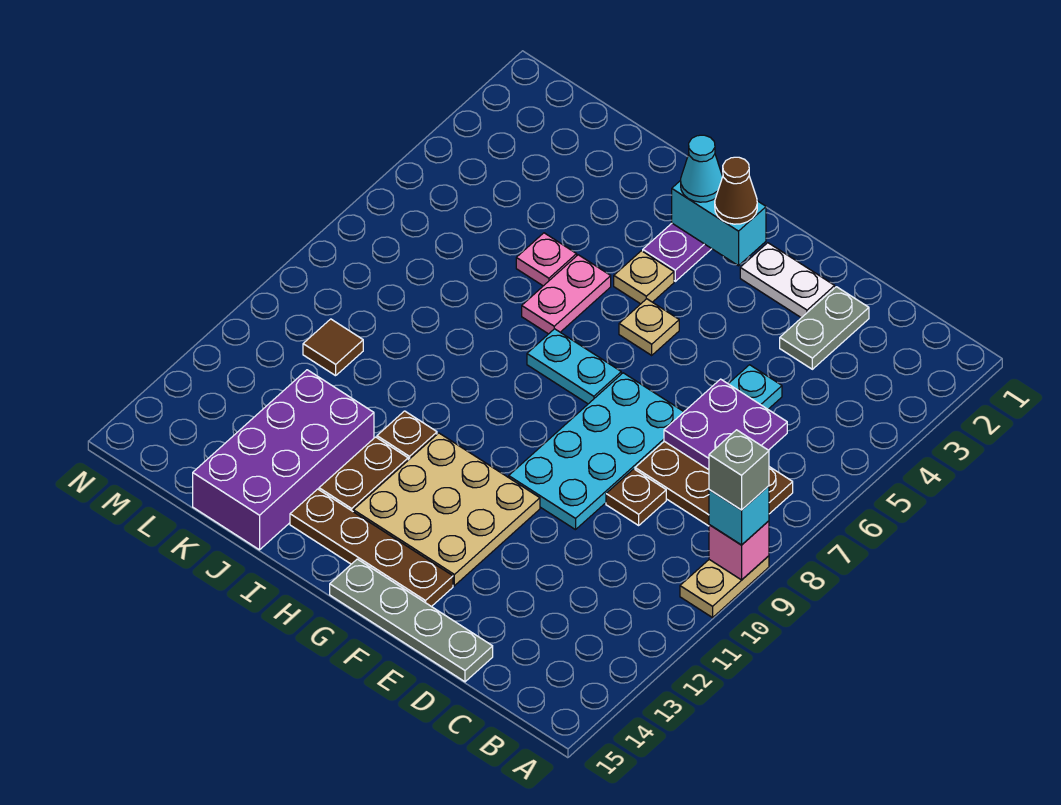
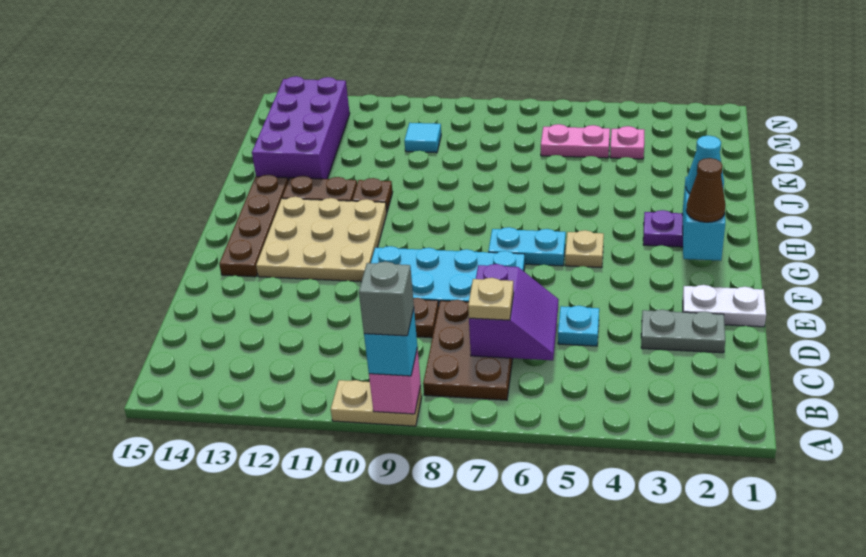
purple plate C6:D7 level 2 -> purple slope C6:D7 level 2 top 7
grey plate D15:G15 level 1 -> none
white plate E2:F2 level 1 -> white plate E1:E2 level 1
cyan plate G7:H7 level 1 -> cyan plate G6:G7 level 1
tan plate H4 level 1 -> tan plate C7 level 3
pink plate I5:I6 level 1 -> pink plate L5:L6 level 1
pink plate J5 level 1 -> pink plate L4 level 1
purple brick J12:K15 level 1 -> purple brick J13:M14 level 1
brown tile L10 level 1 -> cyan tile L10 level 1

